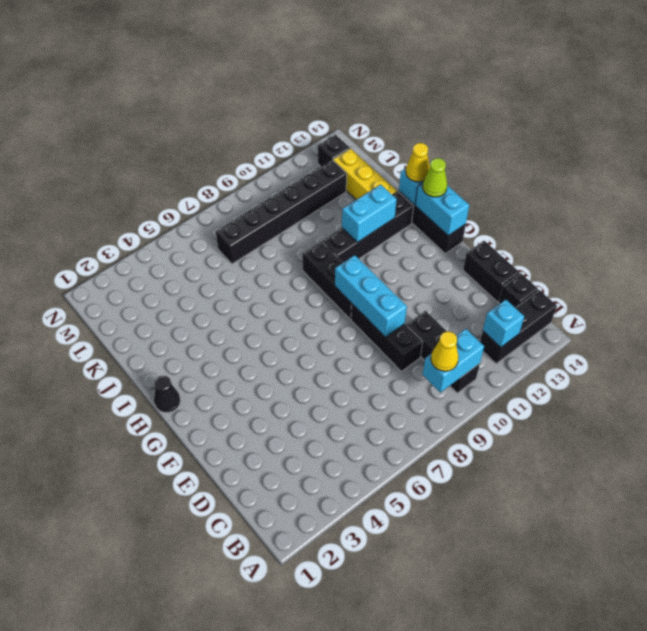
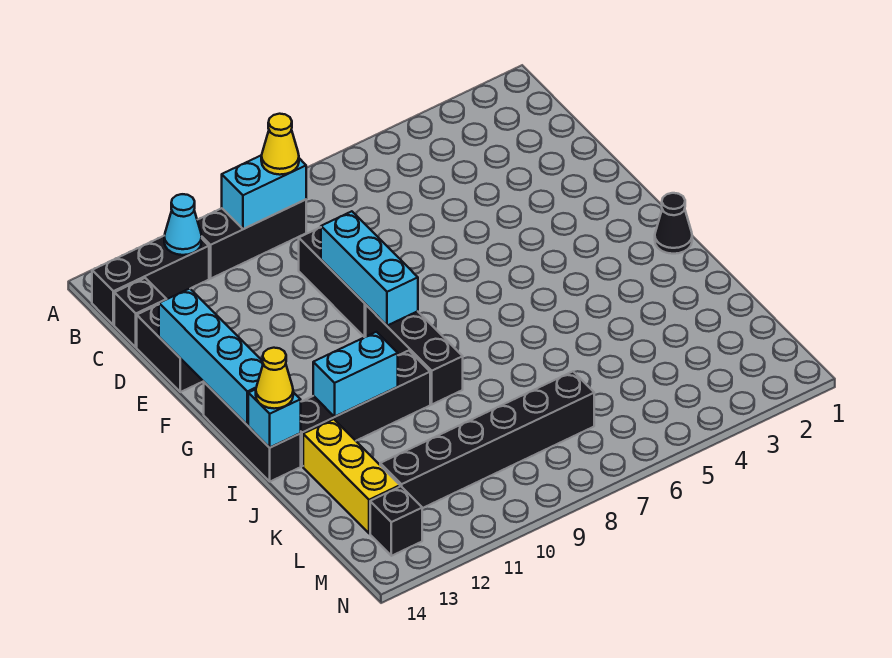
black brick B10:D10 level 1 -> black brick B9:B11 level 1
cyan brick B12 level 2 -> cyan cone B12 level 2
cyan brick G14:H14 level 2 -> cyan brick E14:H14 level 2
lime cone H14 level 3 -> none

